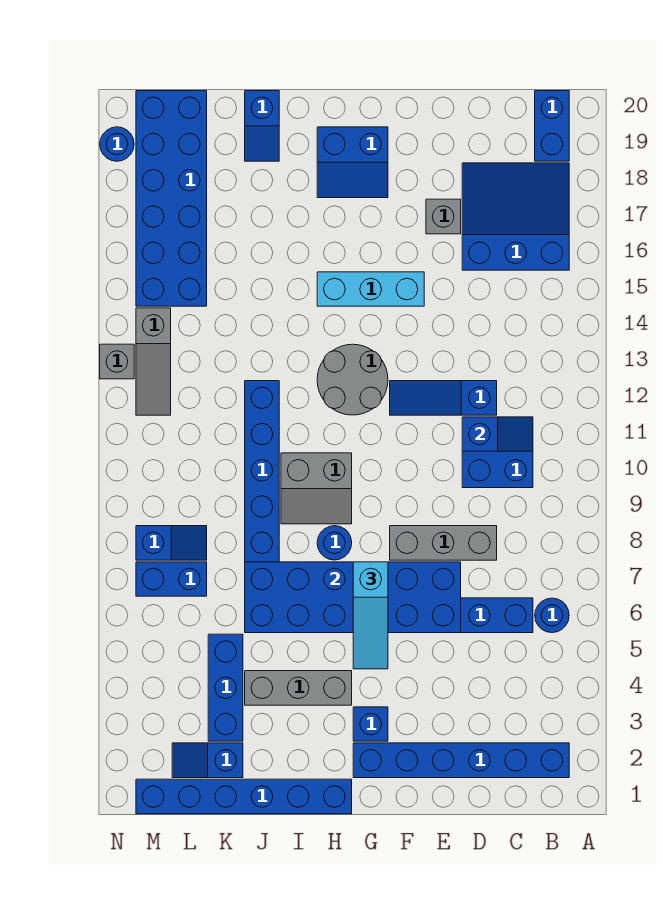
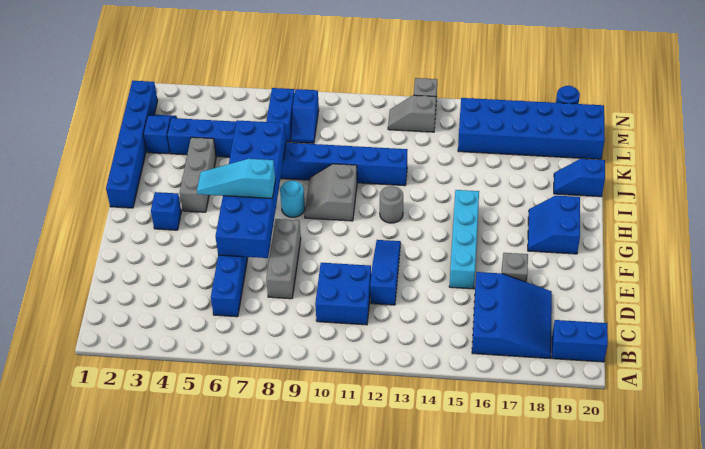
blue brick B2:G2 level 1 -> none
blue round brick B6 level 1 -> none
blue slope C11:D11 level 2 top D -> none
cyan brick F15:H15 level 1 -> cyan brick E15:H15 level 1
grey round brick G12:H13 level 1 -> grey round brick H12 level 1
blue round brick H8 level 1 -> cyan round brick H8 level 1
grey slope M12:M14 level 1 top 14 -> grey slope M12:M13 level 1 top 13

